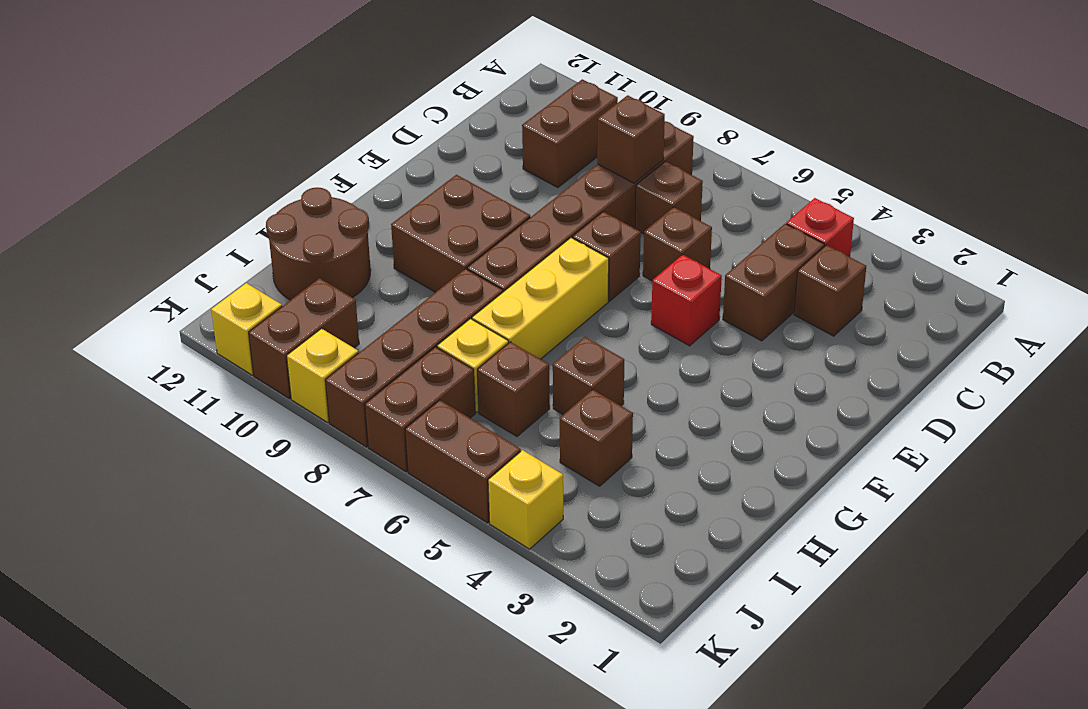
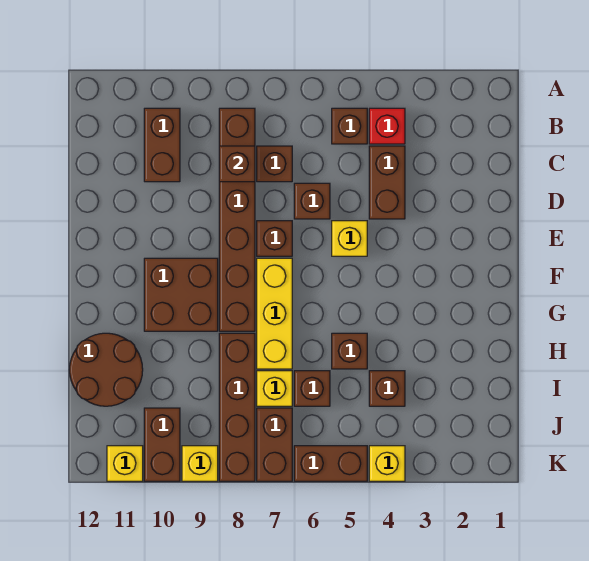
brown brick C3 level 1 -> brown brick B5 level 1
red brick E5 level 1 -> yellow brick E5 level 1

